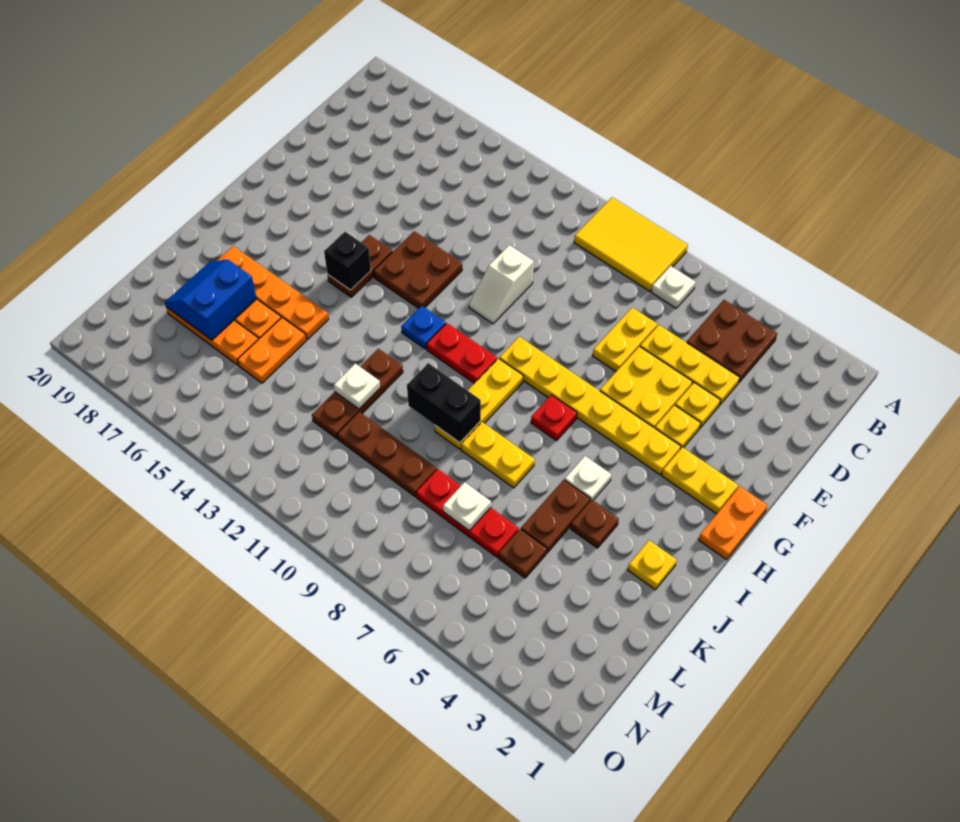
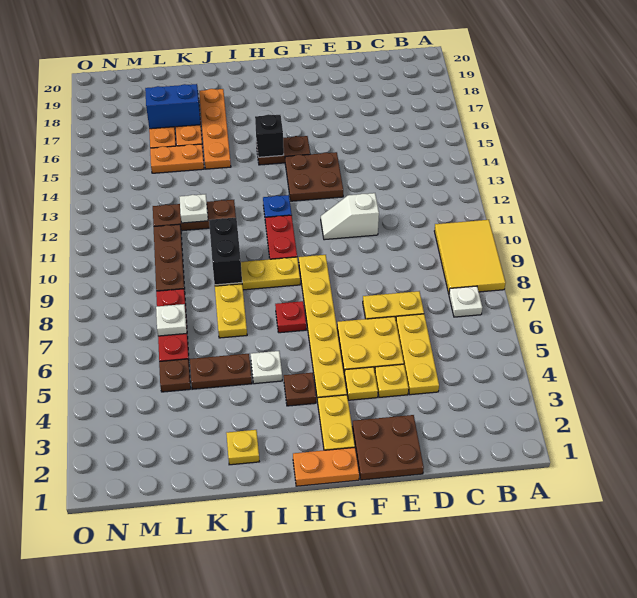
brown plate B4:C5 level 1 -> brown plate E1:F2 level 1
brown plate J4 level 1 -> brown plate H4 level 1

